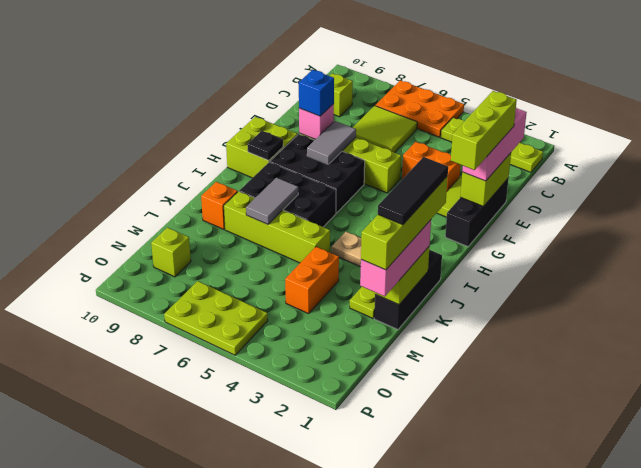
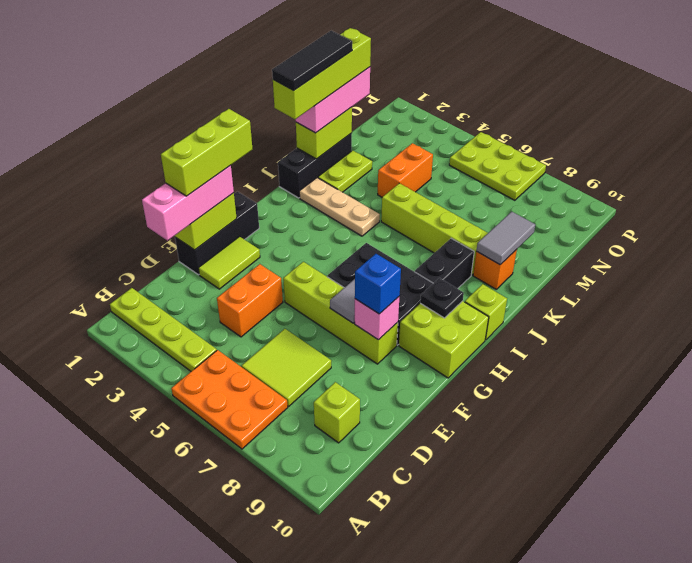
orange brick E3:E4 level 1 -> orange brick D4:E4 level 1
black brick I6:J8 level 1 -> black brick I8:J8 level 1
grey tile J7:K7 level 2 -> grey tile K9:L9 level 2
lime brick N9 level 1 -> lime brick I10 level 1

